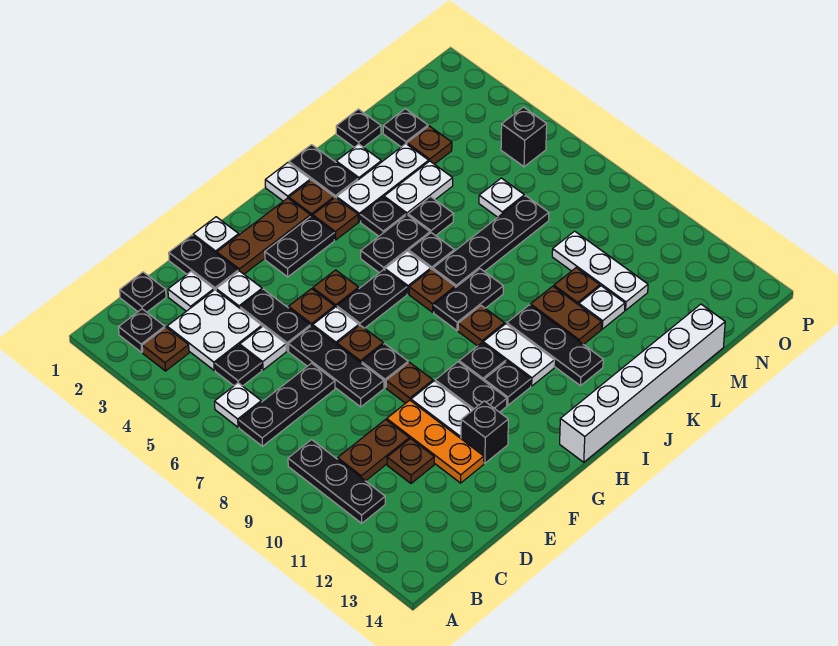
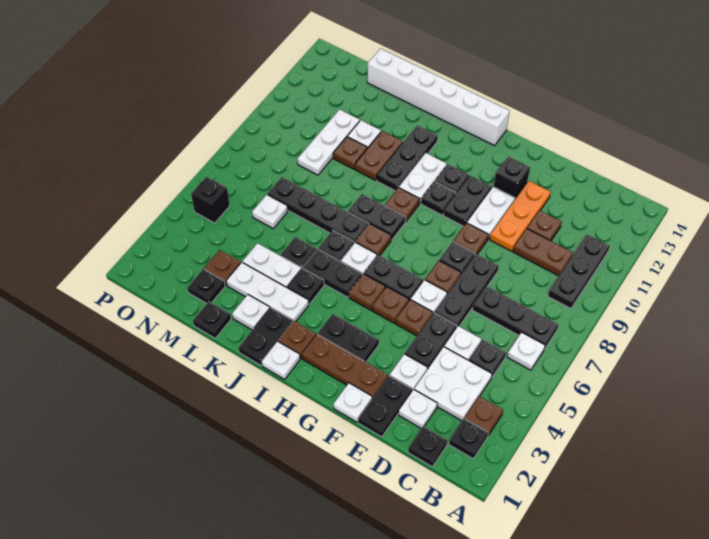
brown plate I3 level 1 -> brown plate H5 level 1

